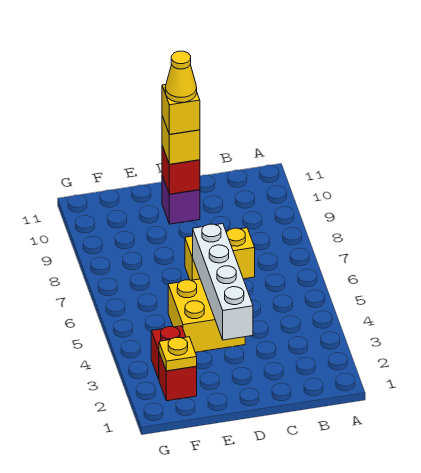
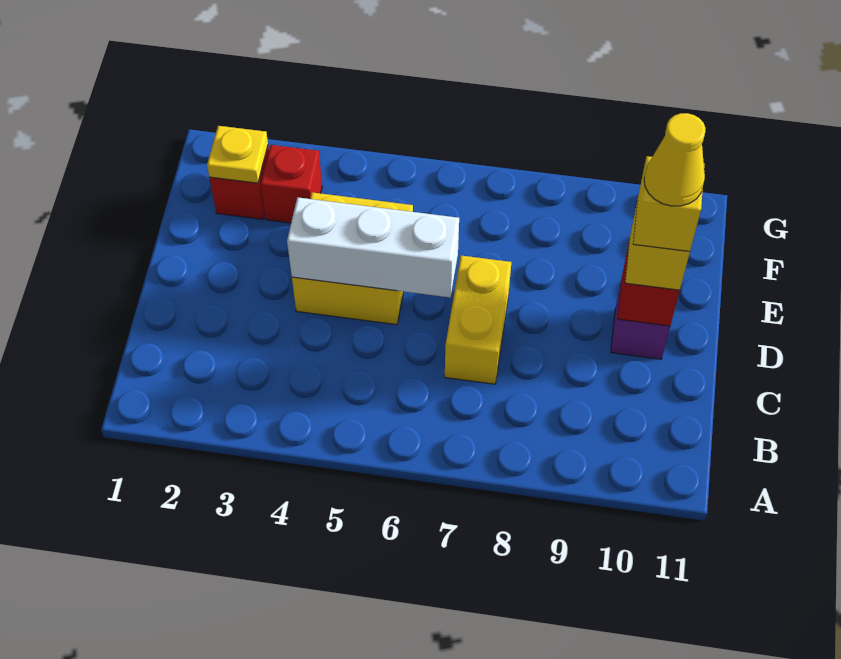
white brick D3:D6 level 2 -> white brick D4:D6 level 2

